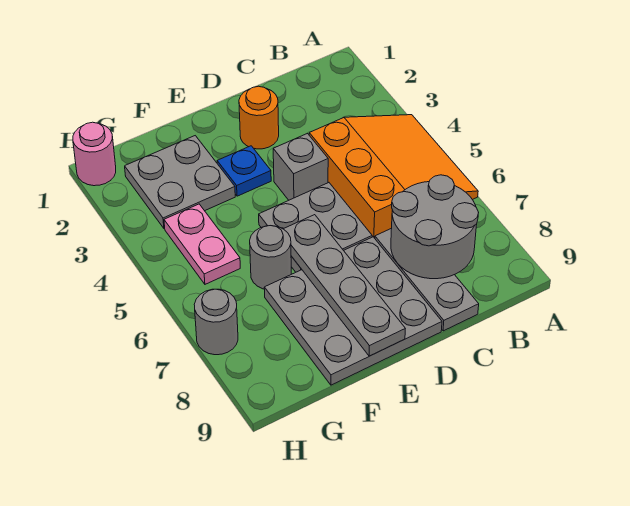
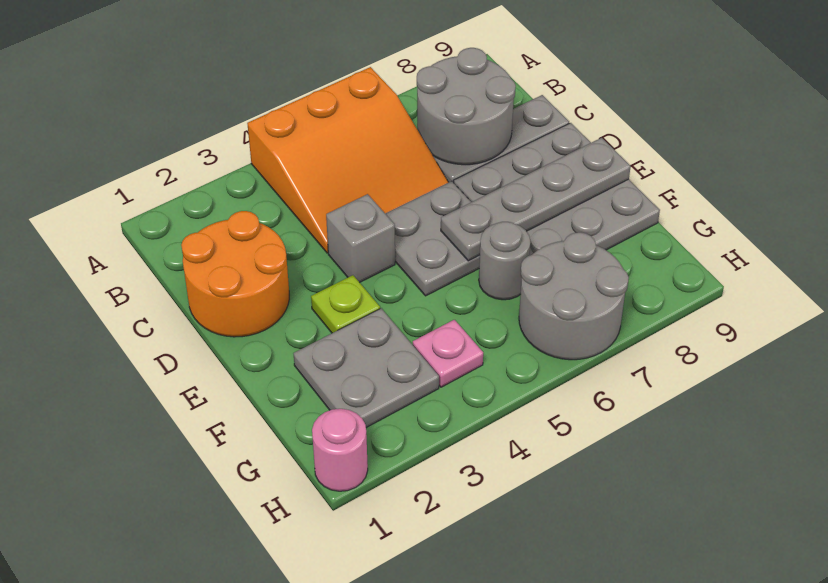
orange slope A4:C6 level 1 top C -> orange slope A4:C6 level 1 top A
orange round brick D2 level 1 -> orange round brick C1:D2 level 1
blue plate E3 level 1 -> lime plate E3 level 1
pink plate G4:G5 level 1 -> pink plate G4 level 1
grey round brick H7 level 1 -> grey round brick G6:H7 level 1

